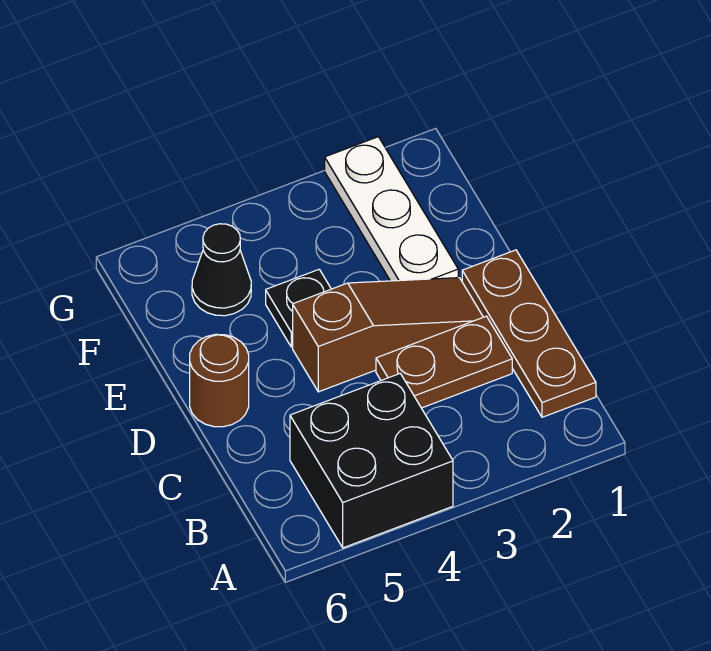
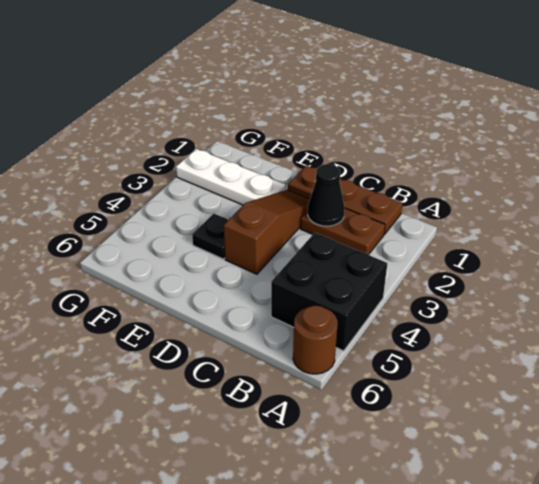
brown plate C2:C3 level 1 -> brown plate B2:C2 level 1
brown round brick D6 level 1 -> brown round brick A6 level 1
black cone F5 level 1 -> black cone C2 level 2

